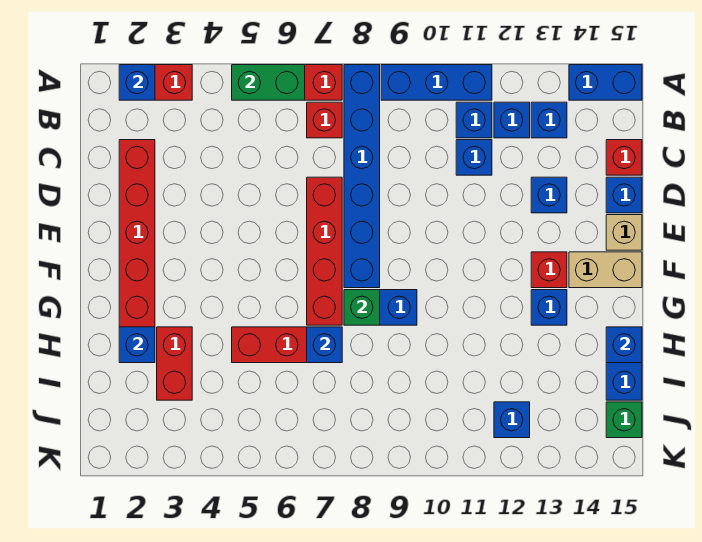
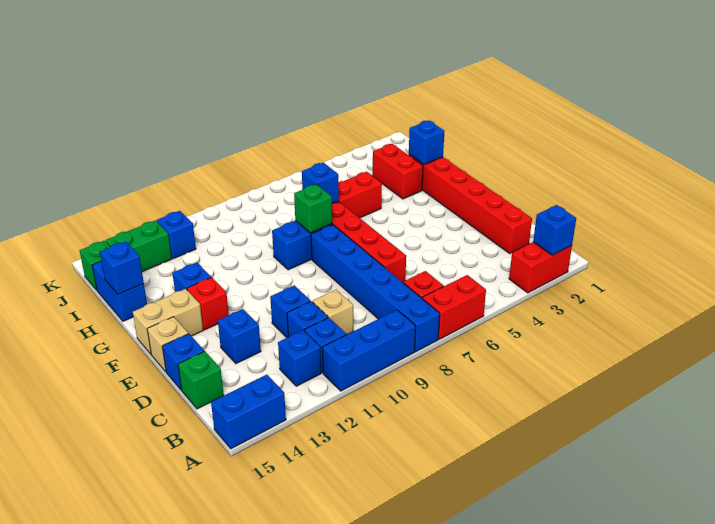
green brick A5:A6 level 2 -> green brick J13:J14 level 1
blue brick B13 level 1 -> blue brick D11 level 1
none -> tan brick C10 level 1
red brick C15 level 1 -> green brick C15 level 1

